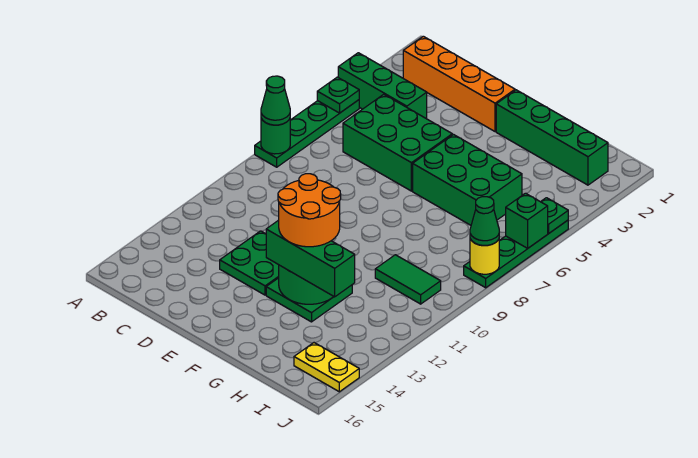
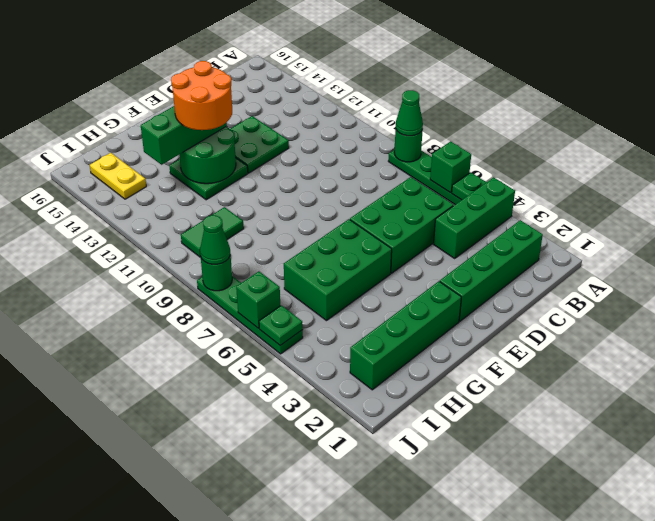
none -> green brick A6 level 2
orange brick B2:E2 level 1 -> green brick B2:E2 level 1
yellow plate I15:J15 level 1 -> yellow plate I14:I15 level 1
yellow round brick J8 level 2 -> green round brick J8 level 2

